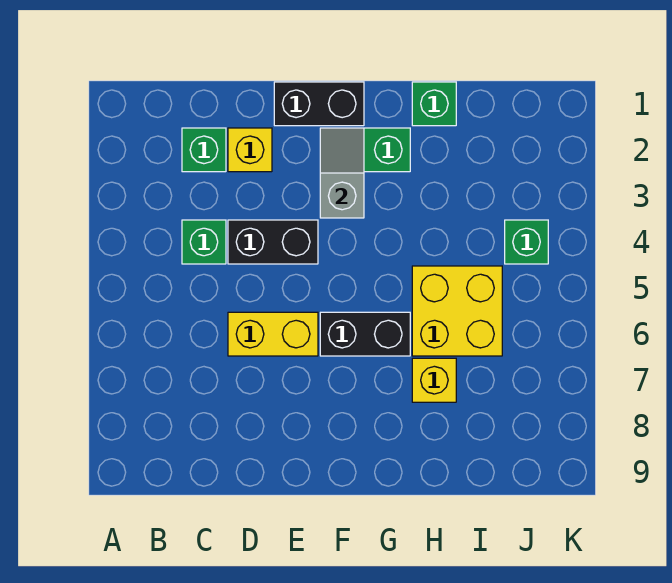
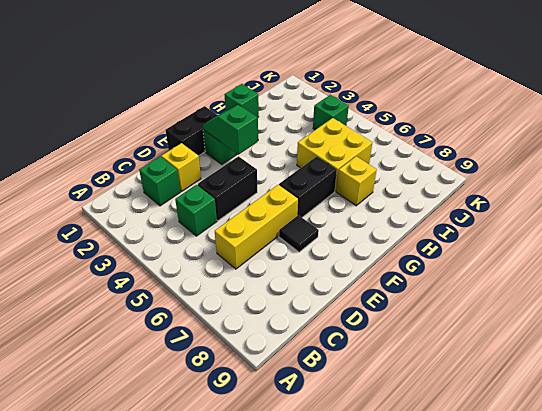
yellow brick D6:E6 level 1 -> yellow brick C6:E6 level 1
none -> black tile E7 level 1
grey slope F2:F3 level 2 top 3 -> green slope F2:F3 level 2 top 3

